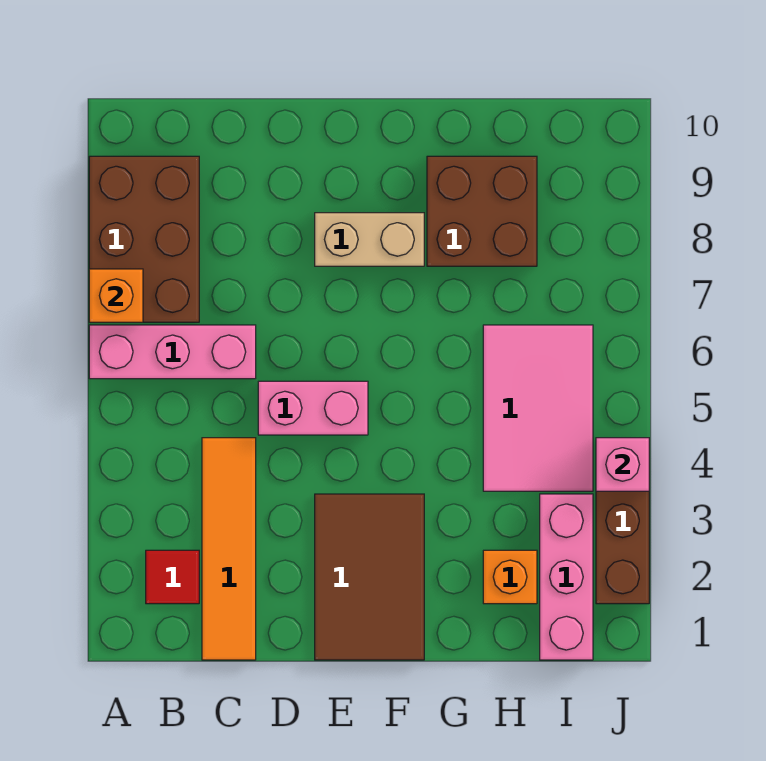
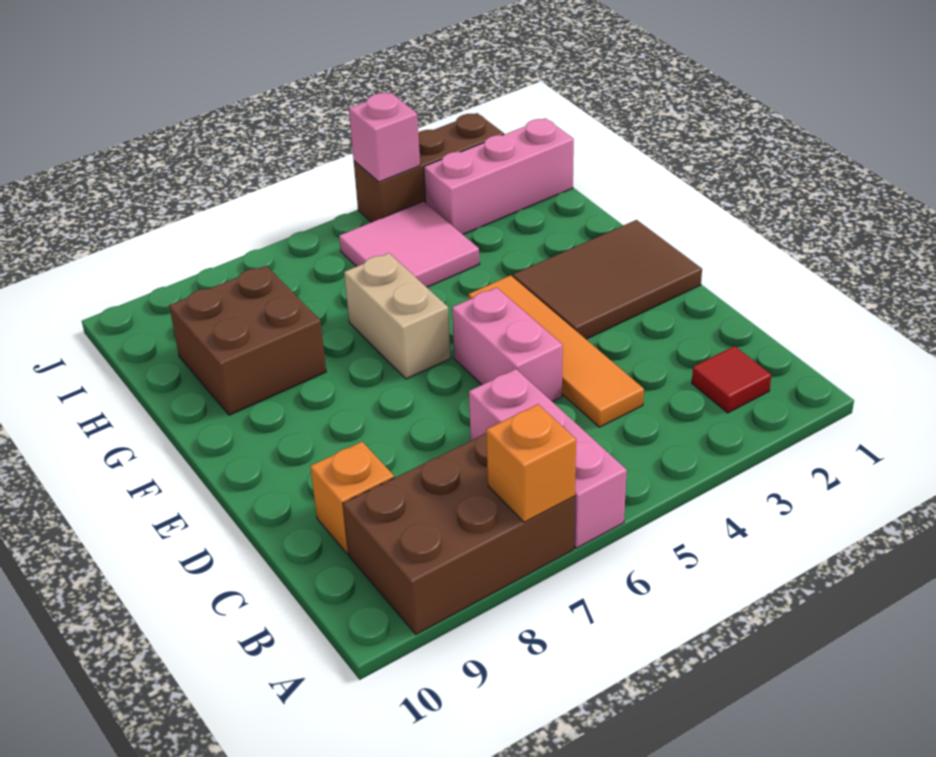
orange tile C1:C4 level 1 -> orange tile C4:F4 level 1
tan brick E8:F8 level 1 -> tan brick F6:G6 level 1
orange brick H2 level 1 -> orange brick C9 level 1
pink tile H4:I6 level 1 -> pink tile H4:I5 level 1

